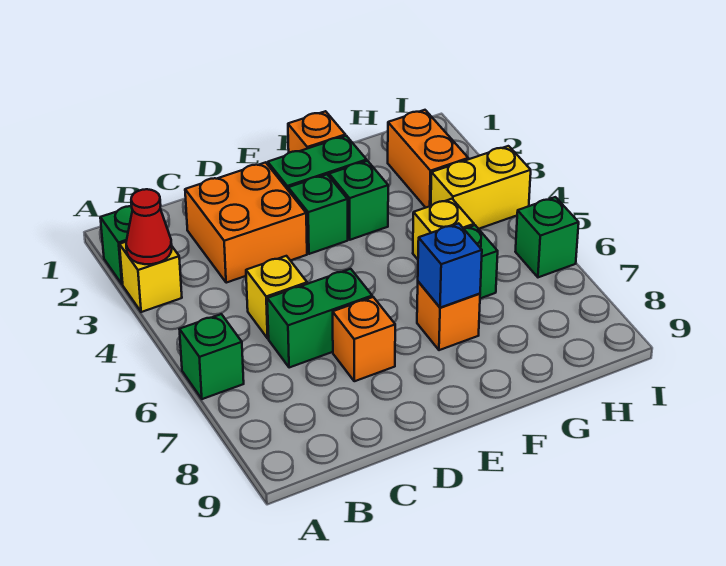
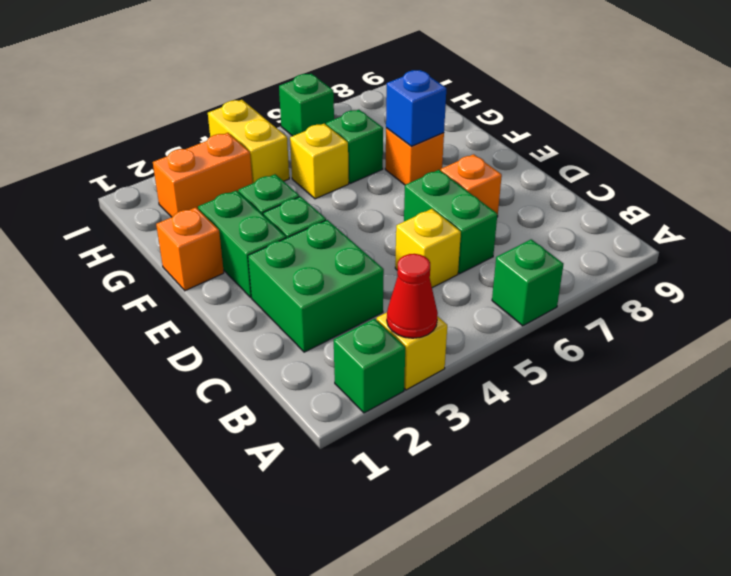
orange brick C2:D3 level 1 -> green brick C2:D3 level 1

